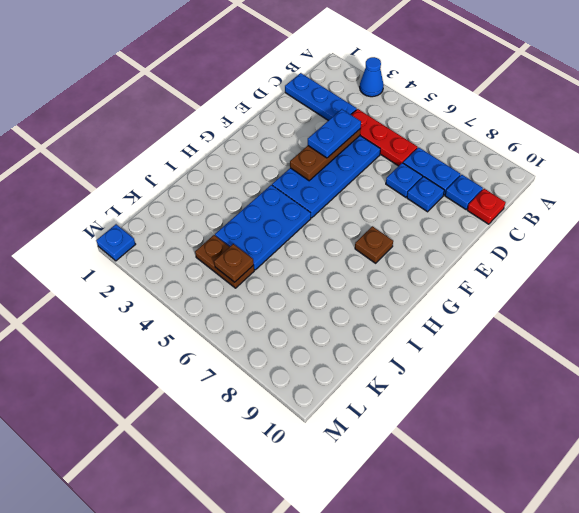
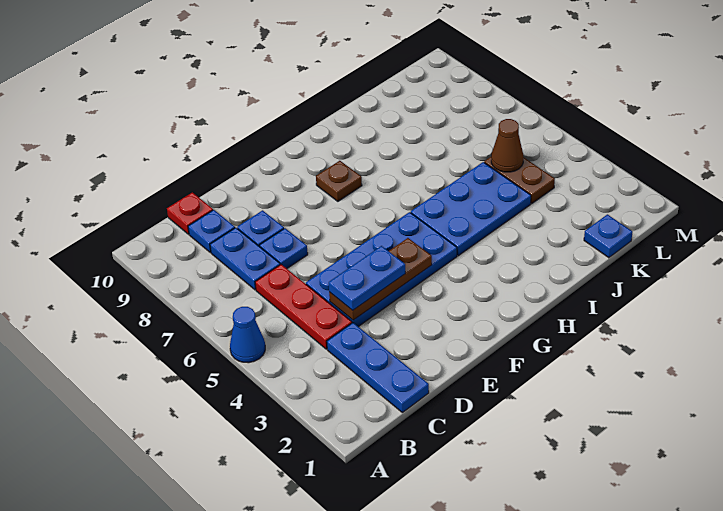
blue cone A3 level 1 -> blue cone A5 level 1
brown plate K5 level 2 -> brown cone K5 level 2
blue plate M1 level 1 -> blue plate K1 level 1

